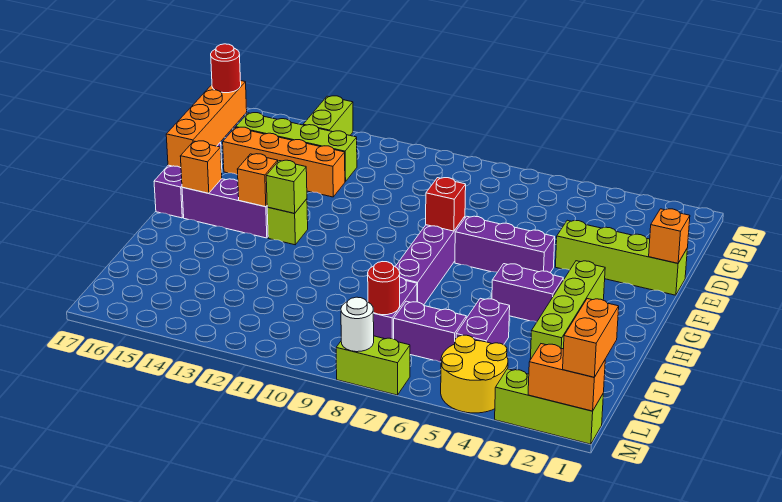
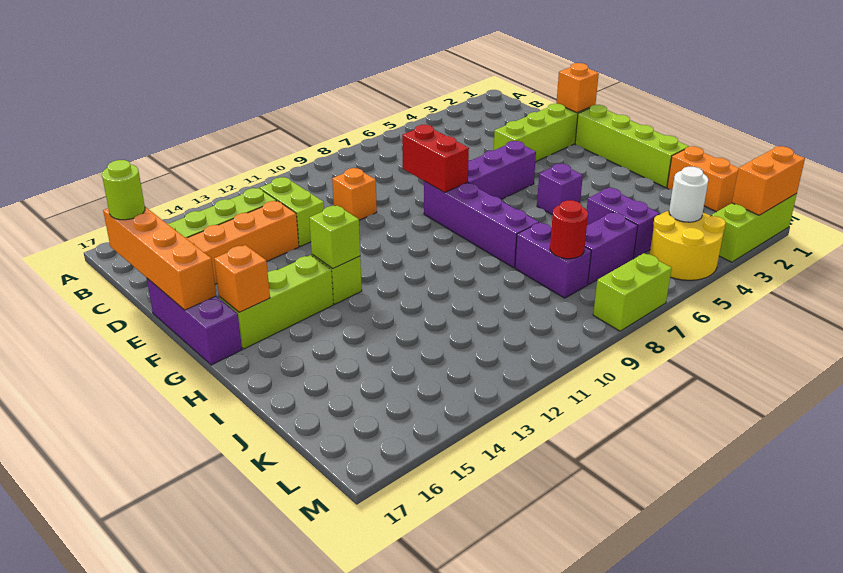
lime brick A14:B14 level 1 -> lime brick C12:D12 level 1
red round brick C17 level 3 -> lime round brick C17 level 3
red brick F8 level 2 -> red brick E8:F8 level 2
lime brick G3:J3 level 1 -> lime brick F1:I1 level 1
purple brick G14:G16 level 1 -> lime brick G14:G16 level 1
orange brick G14 level 2 -> orange brick D10 level 1
purple brick H4:H5 level 1 -> purple brick H5 level 1
orange brick L1:M1 level 3 -> orange brick J1:K1 level 1
white round brick M8 level 2 -> white round brick L4 level 2

